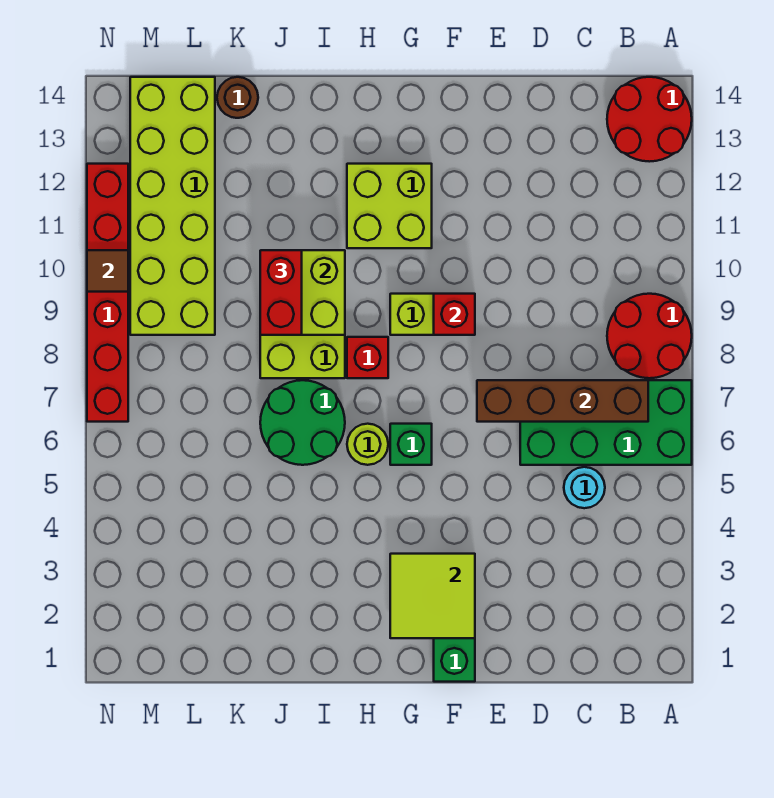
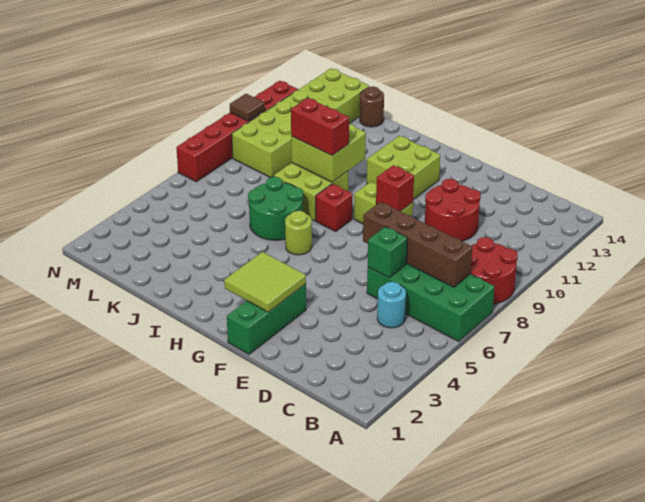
red round brick A13:B14 level 1 -> red round brick D10:E11 level 1
green brick G6 level 1 -> green brick D6 level 2
red brick J9:J10 level 3 -> red brick I9:J9 level 3

